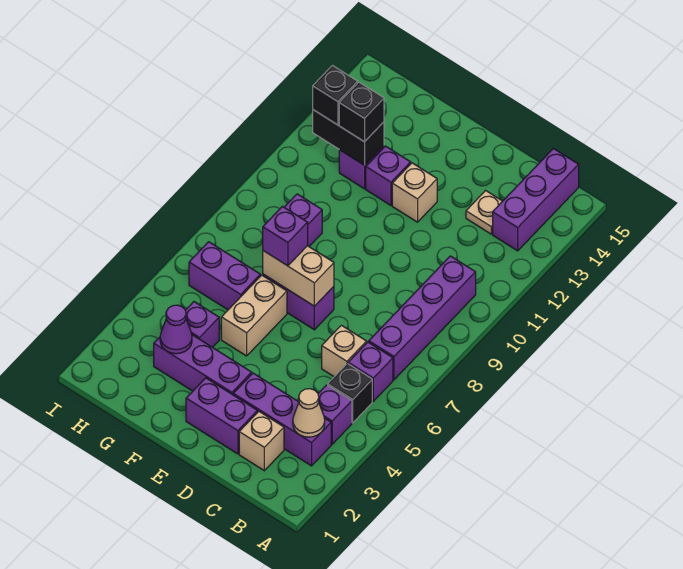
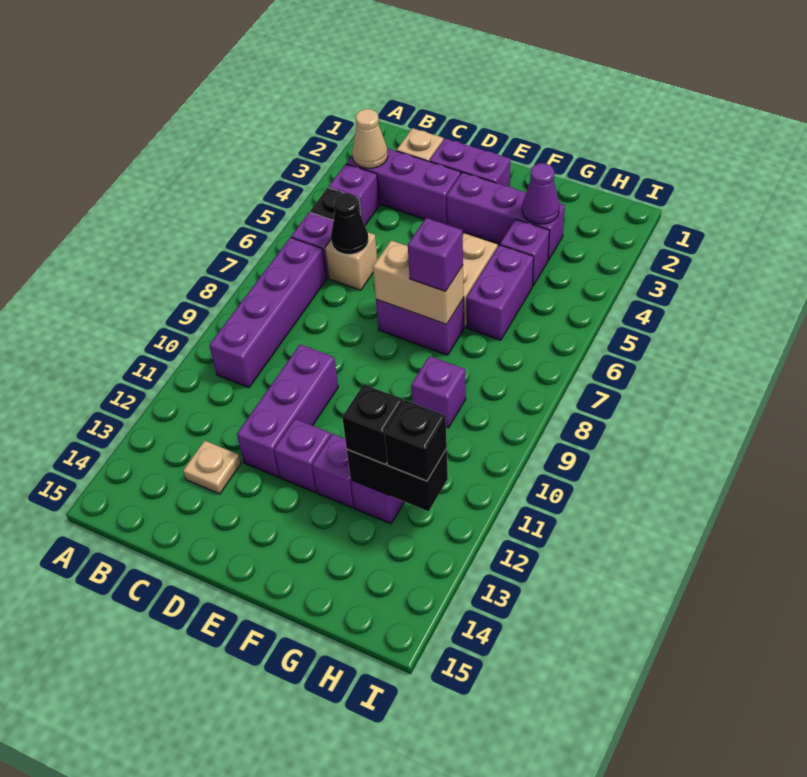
purple brick B13:B15 level 1 -> purple brick D10:D12 level 1
none -> black cone C6 level 2
tan brick E12 level 1 -> purple brick E12 level 1
purple brick G6:H6 level 1 -> purple brick G5:G6 level 1

